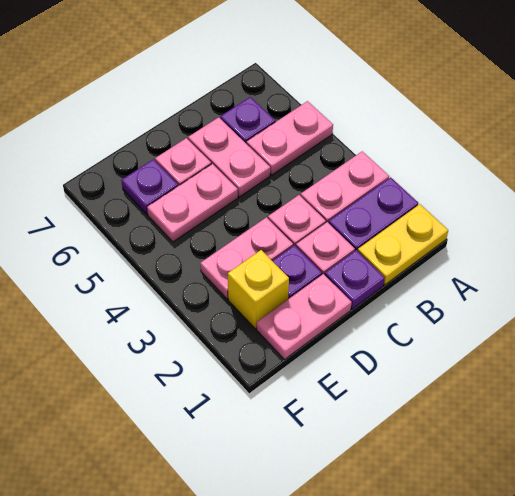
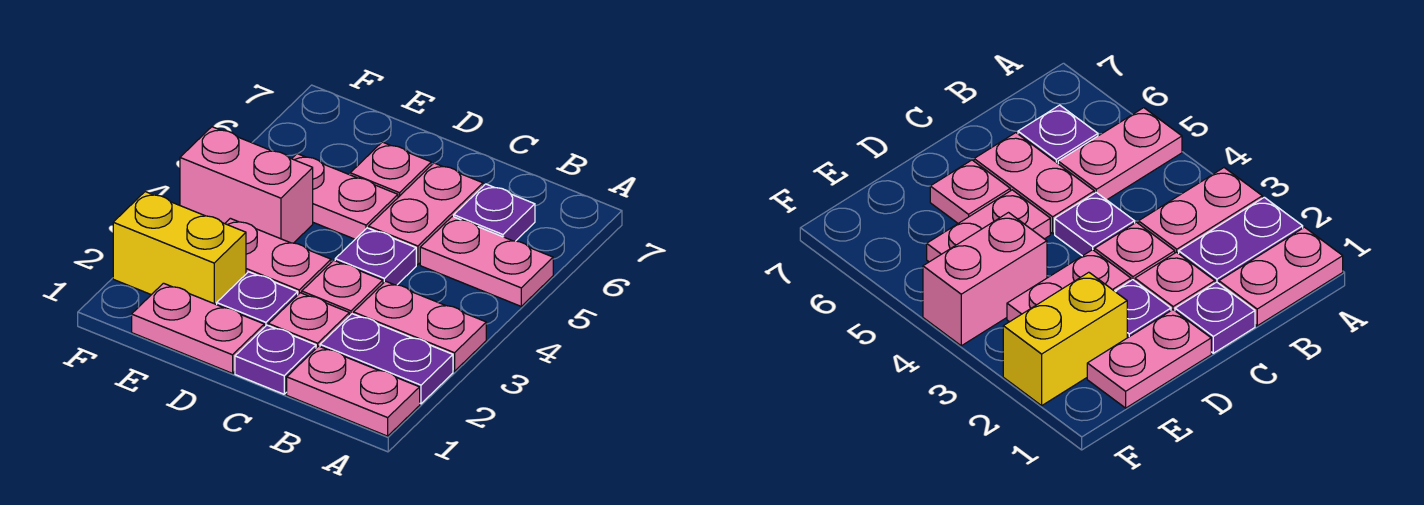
yellow plate A1:B1 level 1 -> pink plate A1:B1 level 1
yellow brick E2 level 1 -> yellow brick E2:F2 level 1
none -> pink brick E4:F4 level 1
purple plate E6 level 1 -> purple plate C4 level 1

